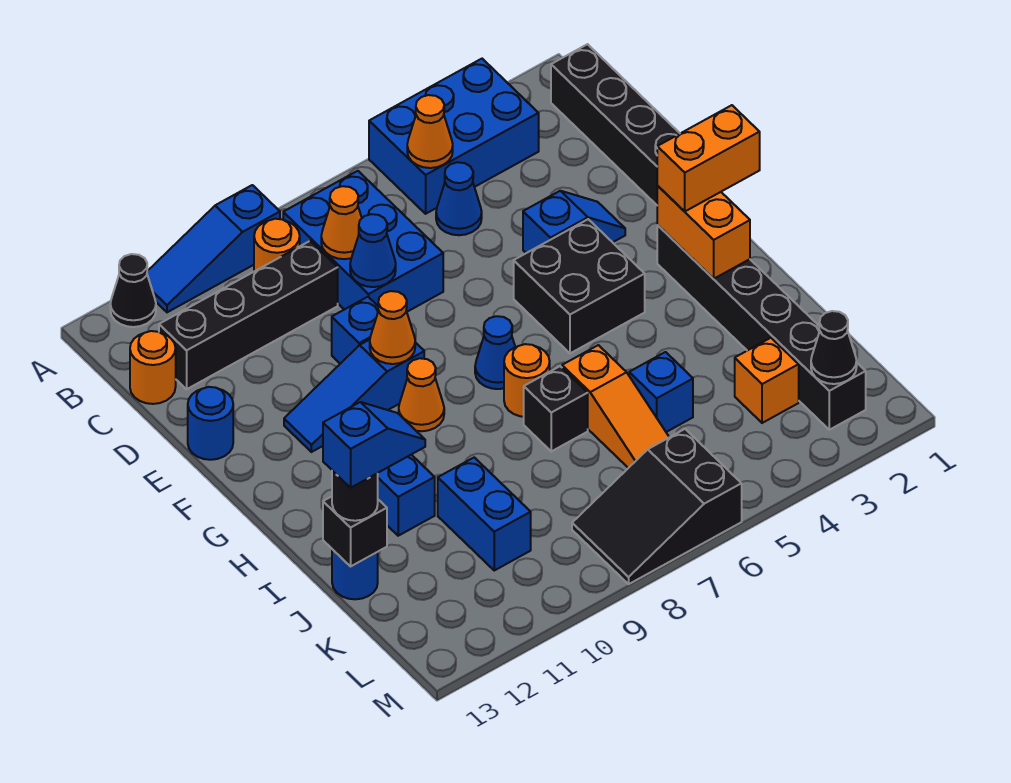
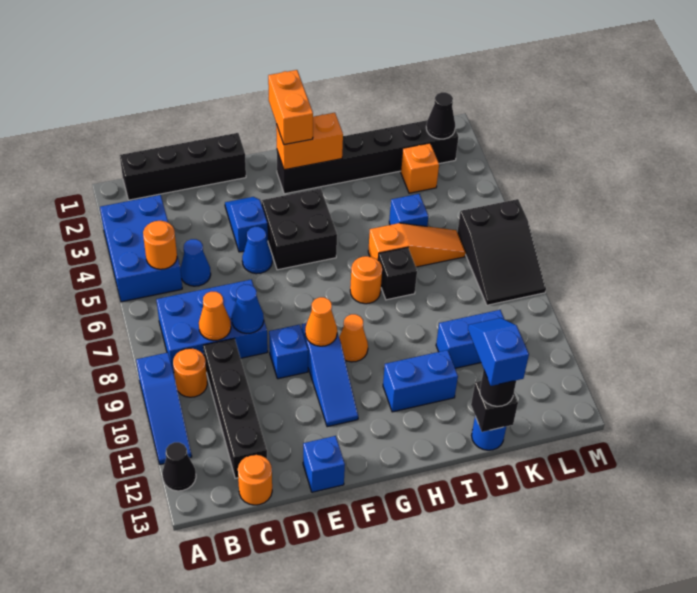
orange cone B5 level 2 -> orange round brick B5 level 2
blue round brick E13 level 1 -> blue brick E13 level 1
blue cone G7 level 1 -> blue cone E5 level 1

